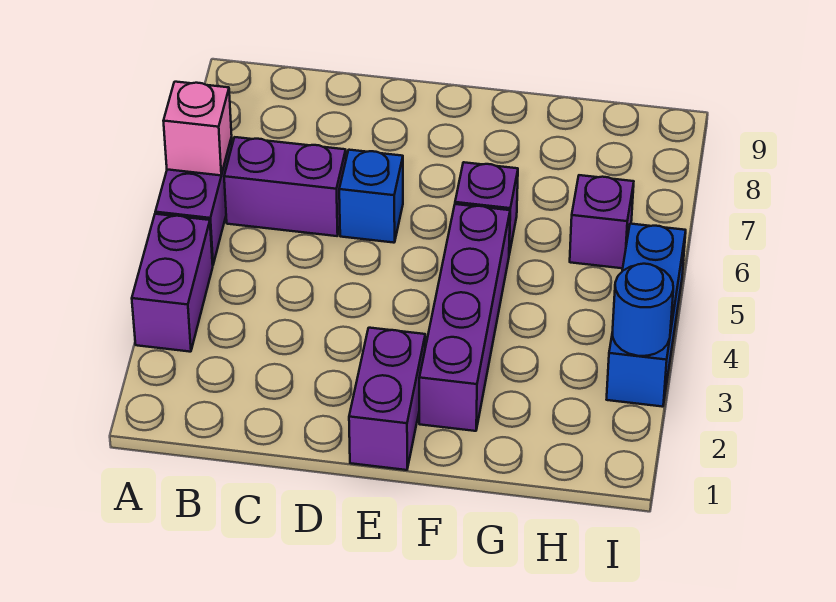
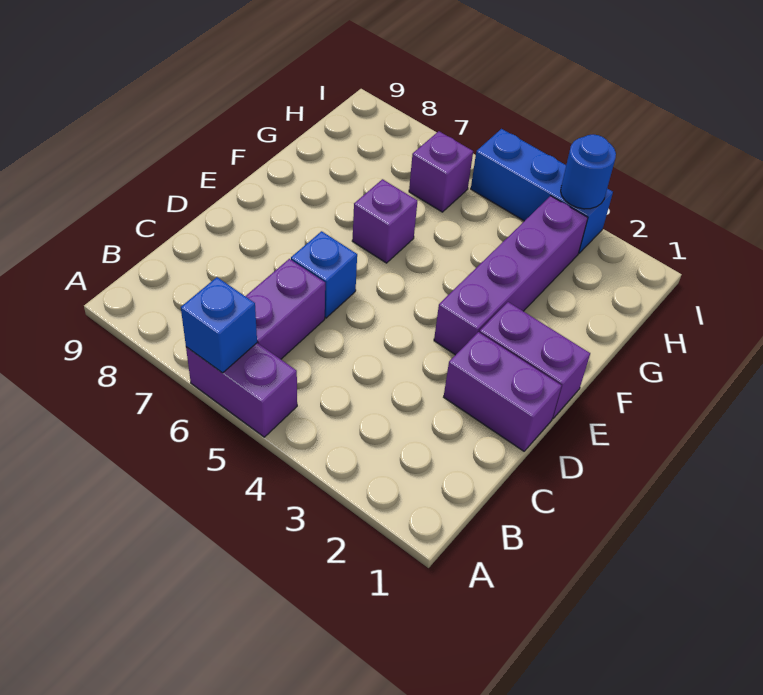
purple brick A3:A4 level 1 -> purple brick D1:D2 level 1
pink brick A6 level 2 -> blue brick A6 level 2
purple brick F2:F5 level 1 -> purple brick E3:H3 level 1

